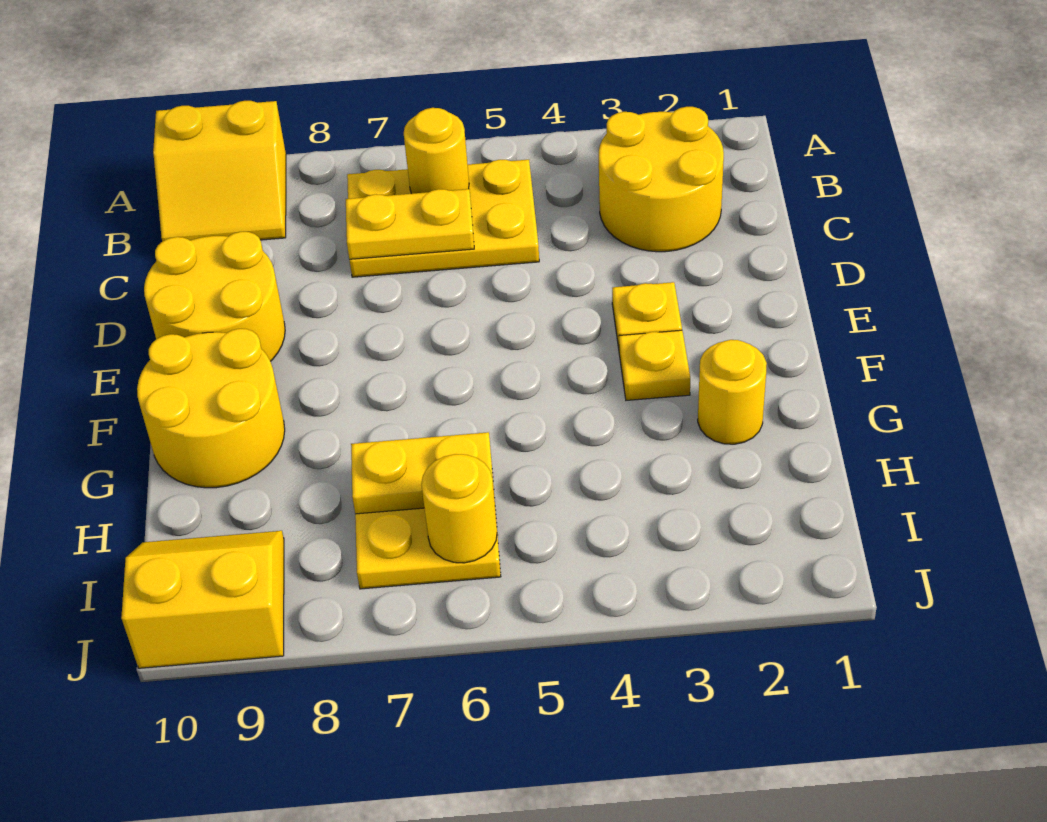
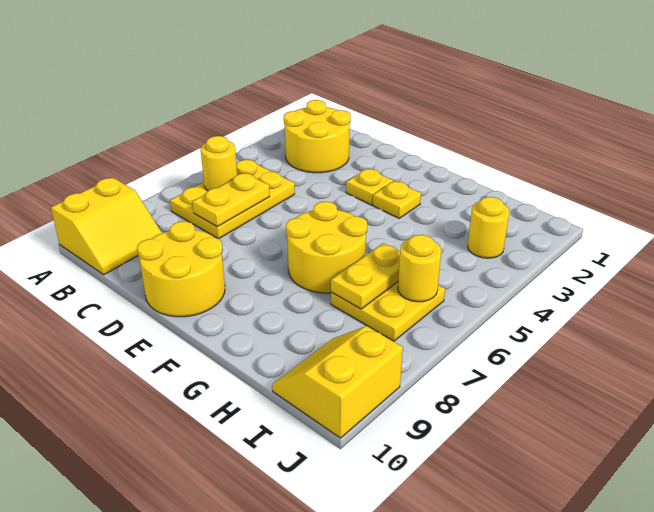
yellow round brick F9:G10 level 1 -> yellow round brick F6:G7 level 1
yellow round brick G2 level 1 -> yellow round brick I3 level 1

